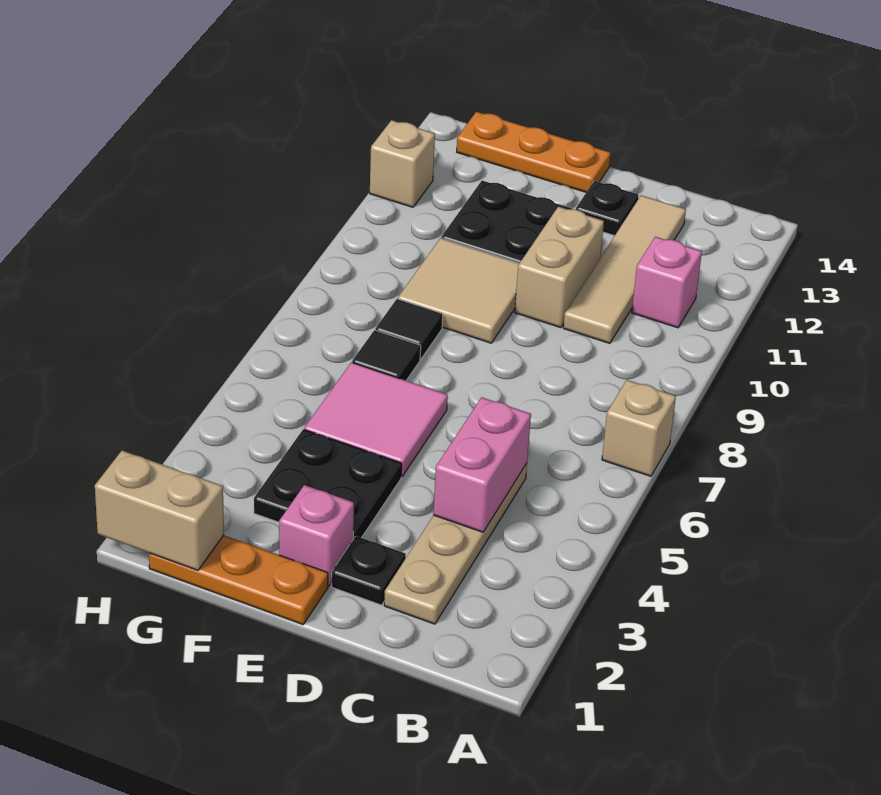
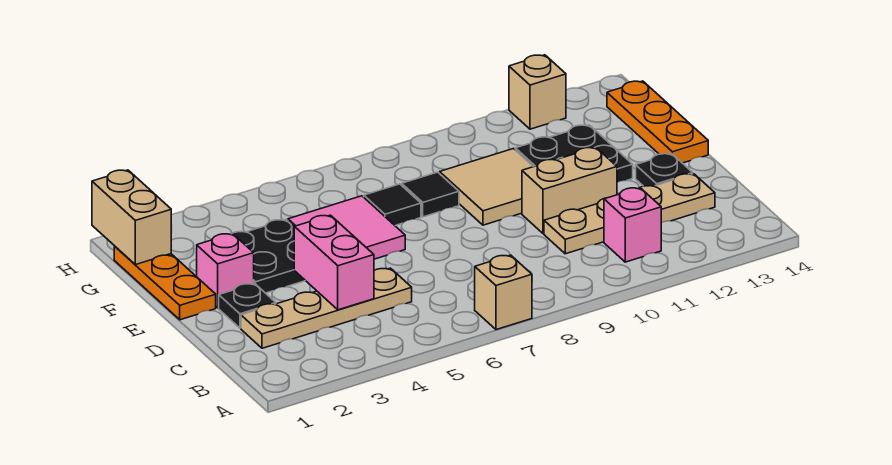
pink brick C4:C5 level 2 -> pink brick C4:D4 level 2
tan tile C10:C13 level 1 -> tan plate C10:C13 level 1

